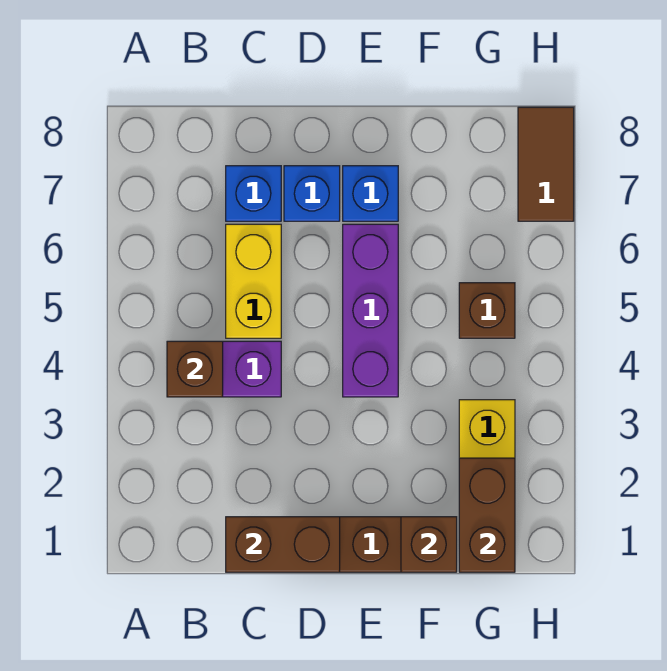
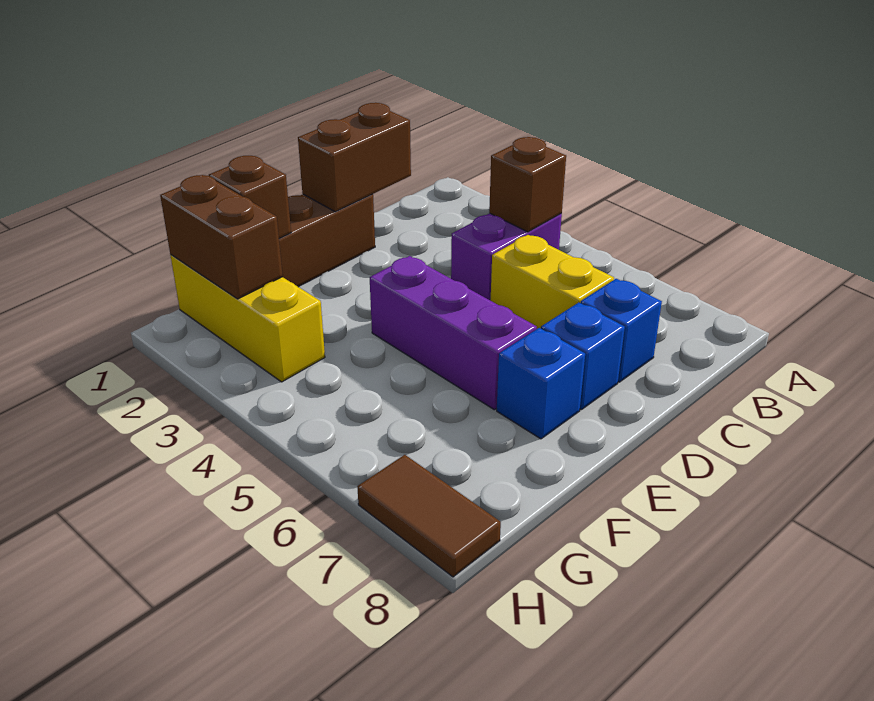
brown brick G5 level 1 -> none

